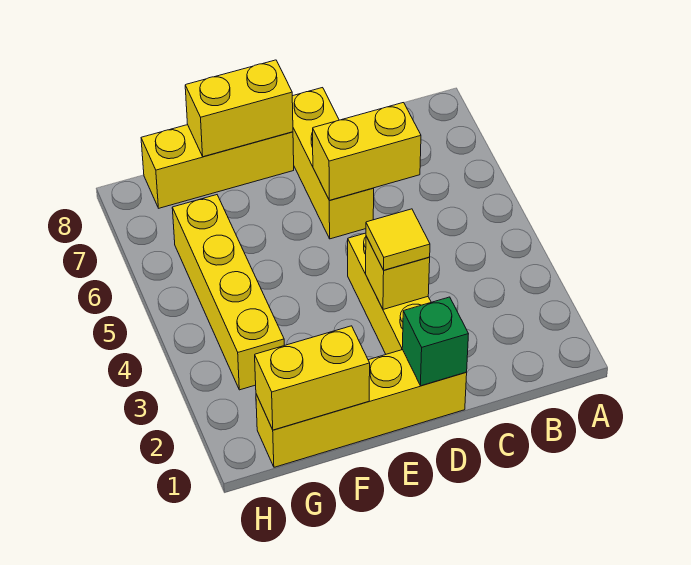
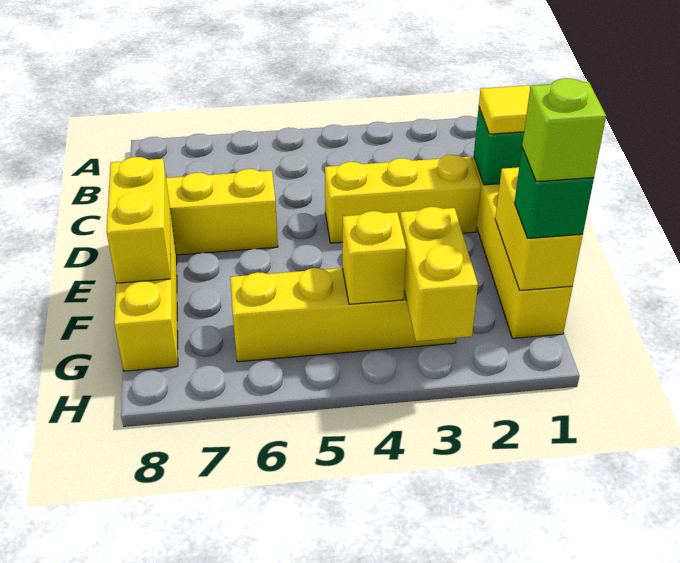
yellow brick C6:D6 level 2 -> yellow brick G3:H3 level 2
yellow brick D3 level 2 -> yellow brick G4 level 2
yellow tile D3 level 3 -> yellow tile D1 level 3
none -> green brick G1 level 3
none -> lime brick G1 level 4

